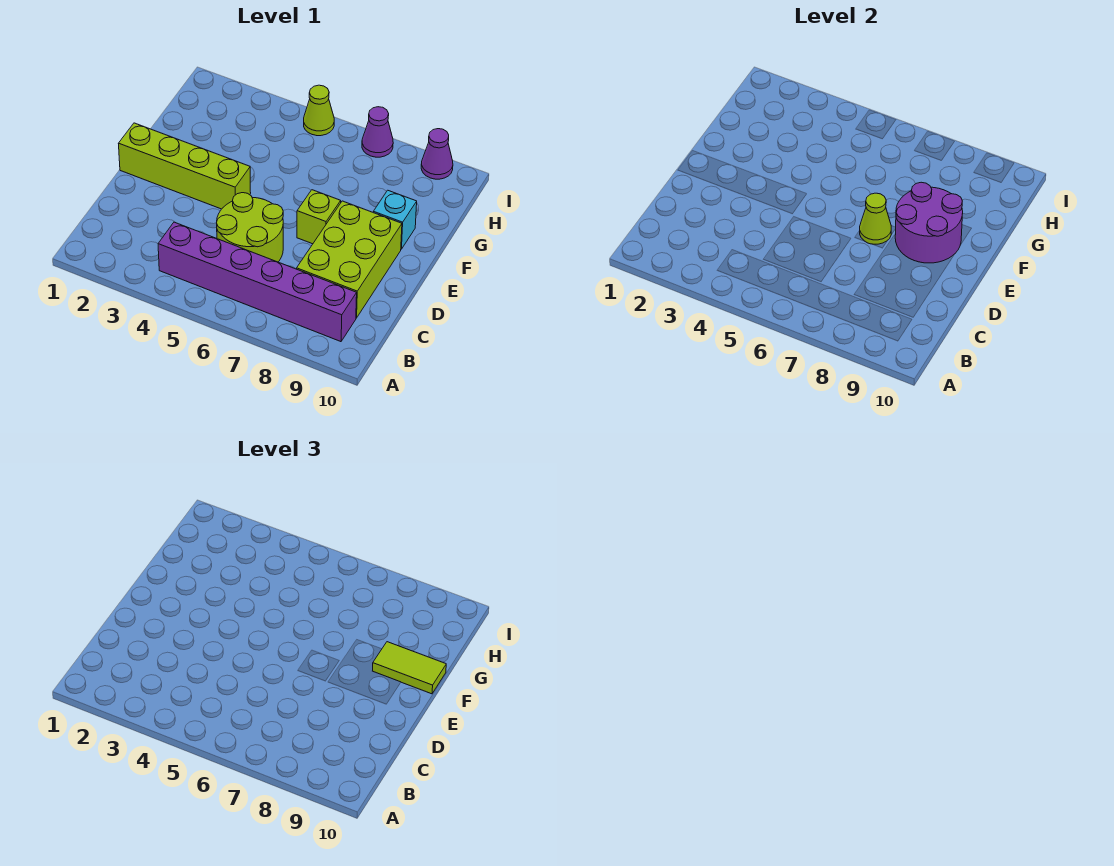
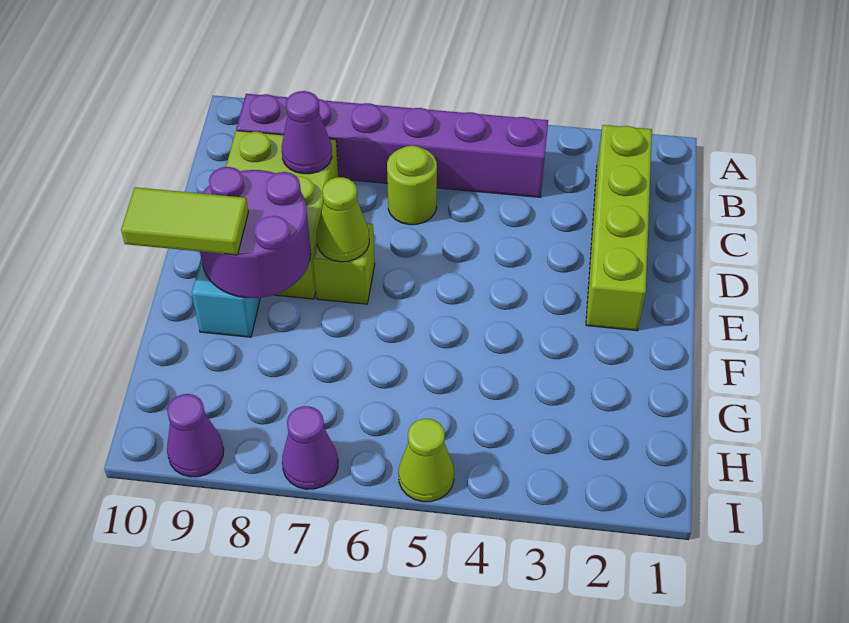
lime round brick C5:D6 level 1 -> lime round brick C6 level 1
none -> purple cone C8 level 2
lime brick E1:E4 level 1 -> lime brick B2:E2 level 1

